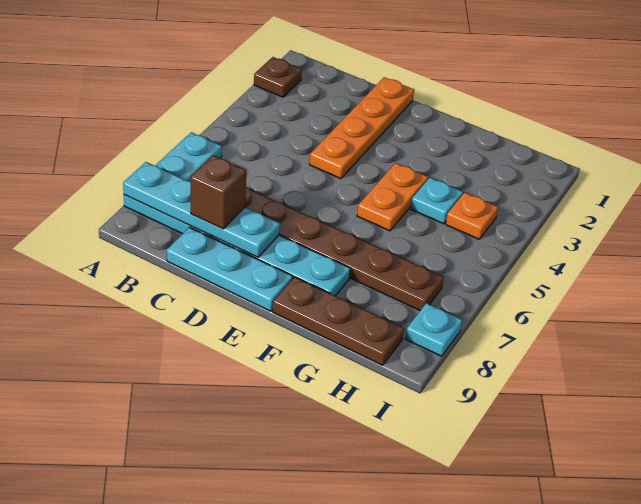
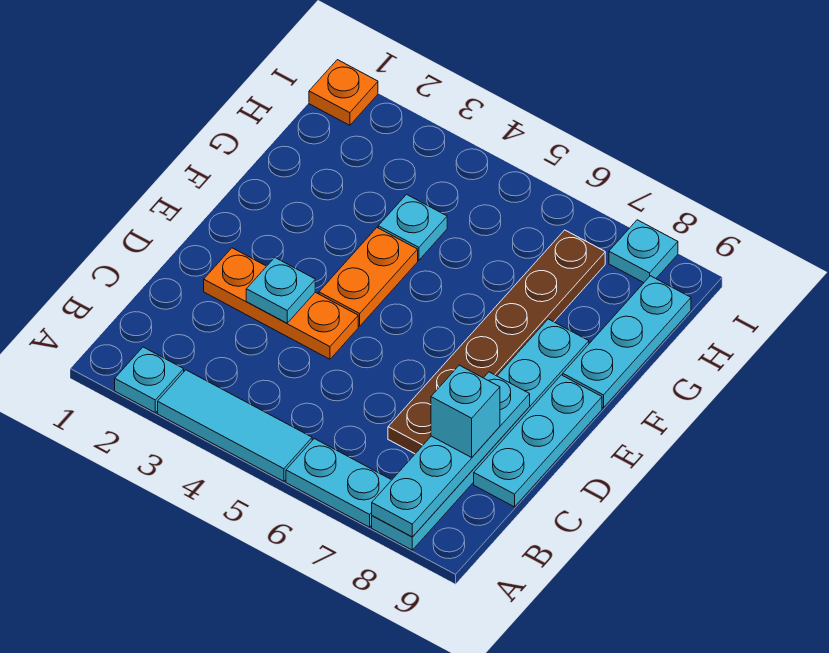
brown plate A2 level 1 -> cyan plate A2 level 1
none -> cyan tile A3:A5 level 1
brown brick C8 level 3 -> cyan brick C8 level 3
orange plate D1:D4 level 1 -> orange plate D2:D4 level 1
none -> cyan plate D3 level 2
orange plate F4:F5 level 1 -> orange plate E4:F4 level 1
brown plate F9:H9 level 1 -> cyan plate F9:H9 level 1
orange plate H4 level 1 -> orange plate I1 level 1

